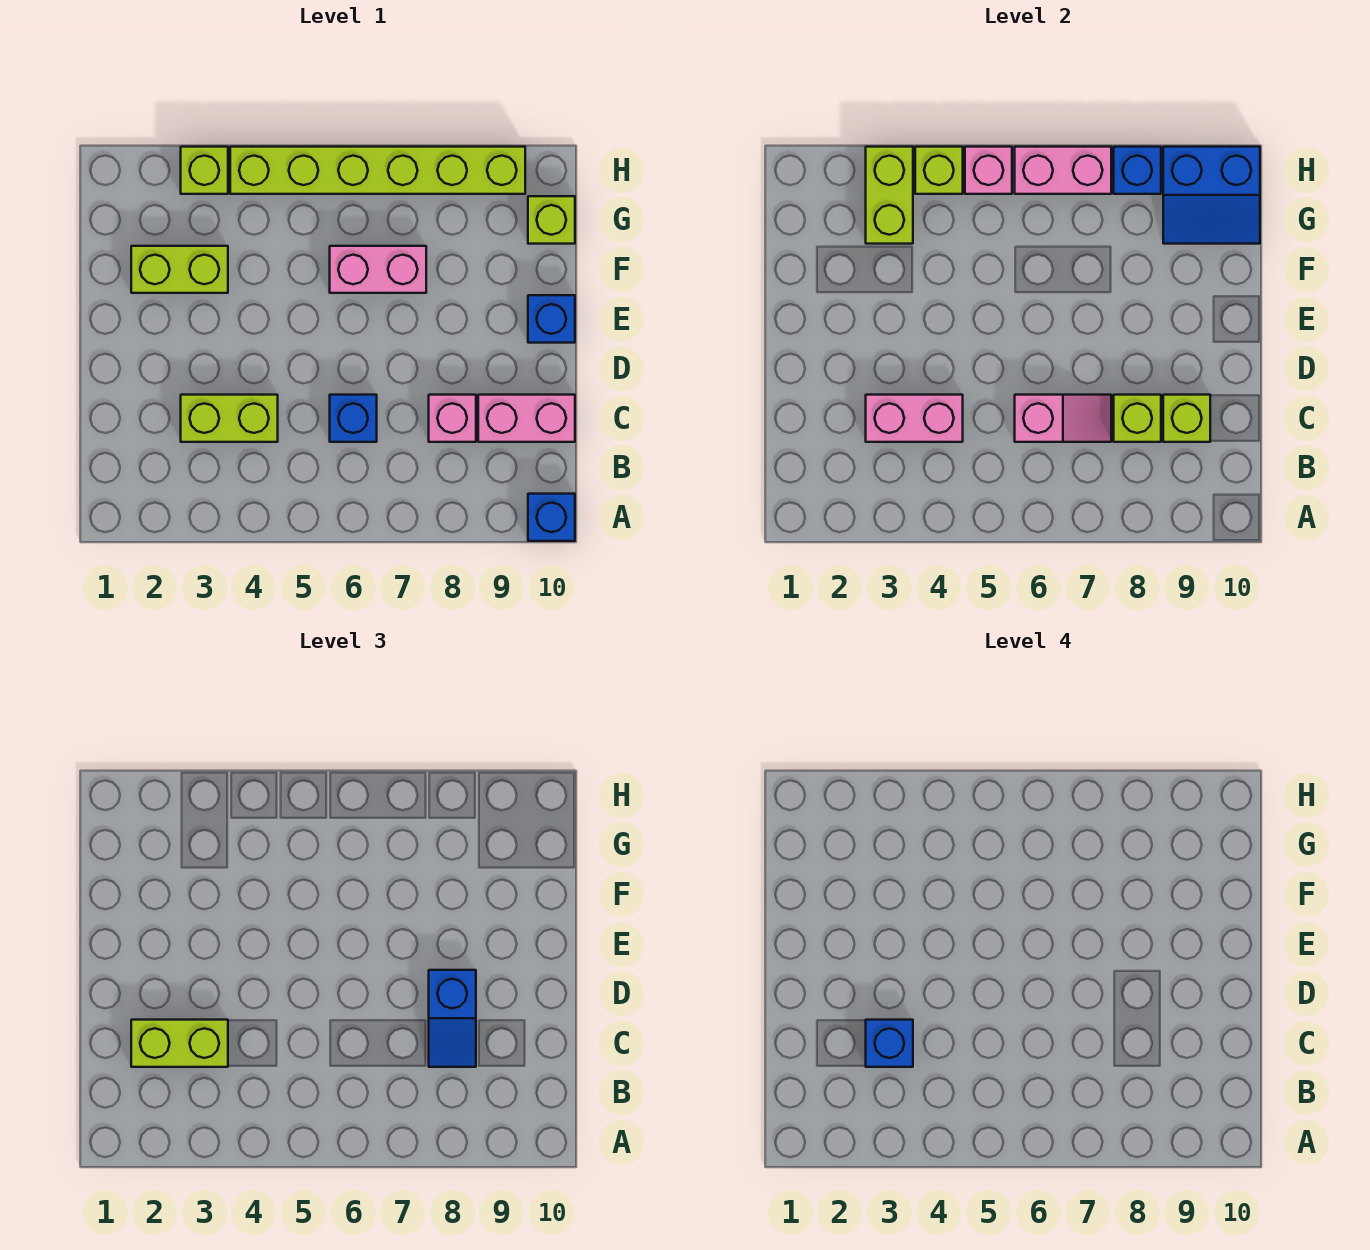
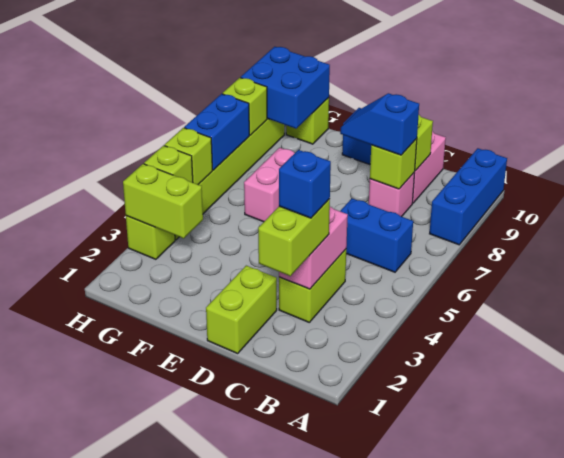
blue brick A10 level 1 -> blue brick A8:A10 level 1
blue brick C6 level 1 -> blue brick B6:C6 level 1
pink slope C6:C7 level 2 top 6 -> none
blue slope C8:D8 level 3 top D -> blue slope C8:D8 level 3 top C
lime brick F2:F3 level 1 -> lime brick D1:D2 level 1
blue slope G9:H10 level 2 top H -> blue brick G9:H10 level 2
pink brick H5 level 2 -> lime brick H5 level 2
pink brick H6:H7 level 2 -> blue brick H6:H7 level 2
blue brick H8 level 2 -> lime brick H8 level 2

